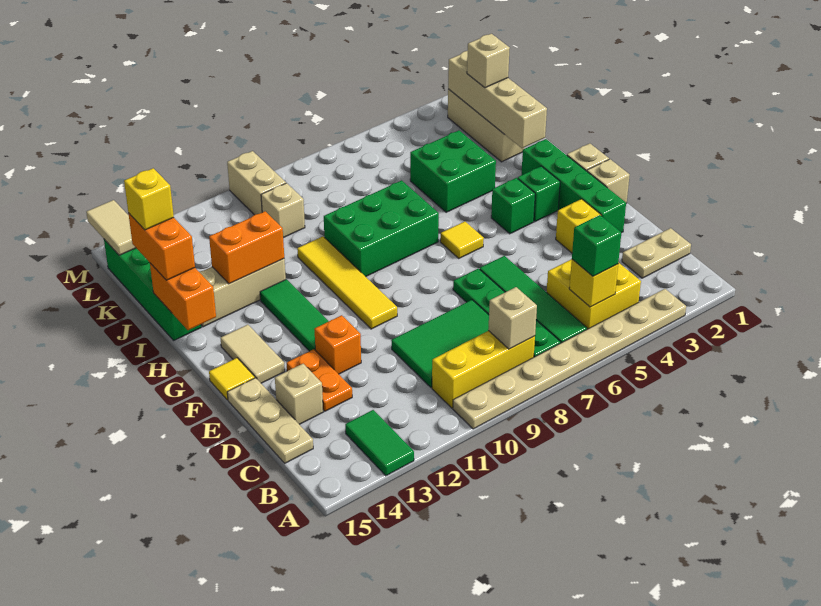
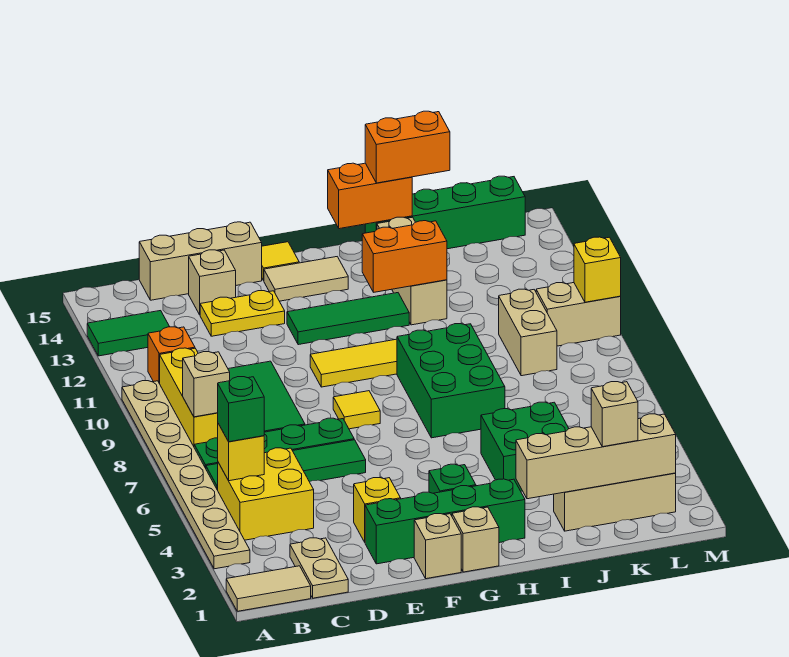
tan plate C15:E15 level 1 -> tan brick C15:E15 level 1
orange plate D13:E13 level 1 -> yellow plate D13:E13 level 1
orange brick E12 level 1 -> orange brick B11 level 1
green brick G4 level 1 -> none
yellow tile G6 level 1 -> yellow tile F8 level 1
orange brick I12:I13 level 2 -> orange brick H12:I12 level 2
yellow brick J15 level 4 -> yellow brick M10 level 2
tan brick K10 level 1 -> tan brick K9:K10 level 1
tan tile L15:M15 level 2 -> tan tile A1:B1 level 1

